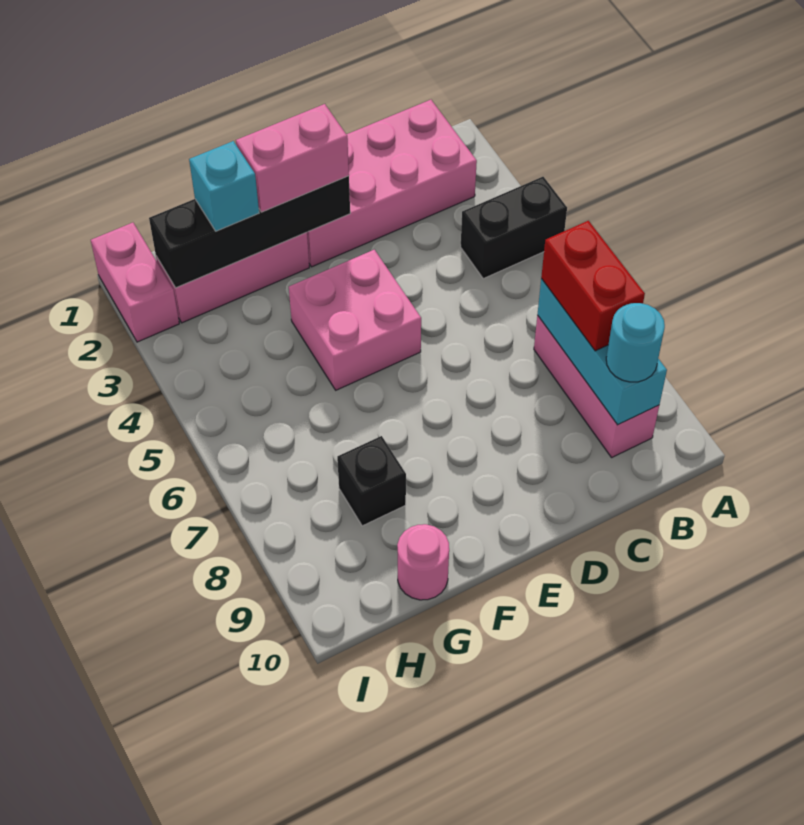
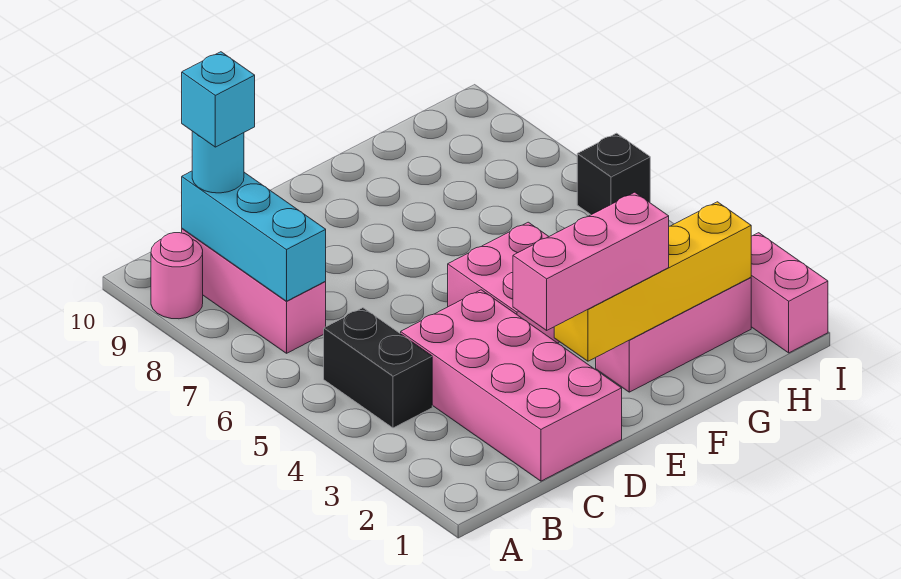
black brick A4:B4 level 1 -> black brick B4:B5 level 1
pink brick B1:E2 level 1 -> pink brick C1:D4 level 1
red brick B7:B8 level 3 -> none
black brick E2:H2 level 2 -> yellow brick E2:H2 level 2
pink brick E2:F2 level 3 -> pink brick D2:F2 level 3
cyan brick G2 level 3 -> cyan brick B9 level 4
black brick G8 level 1 -> black brick I6 level 1
pink round brick G10 level 1 -> pink round brick A9 level 1

